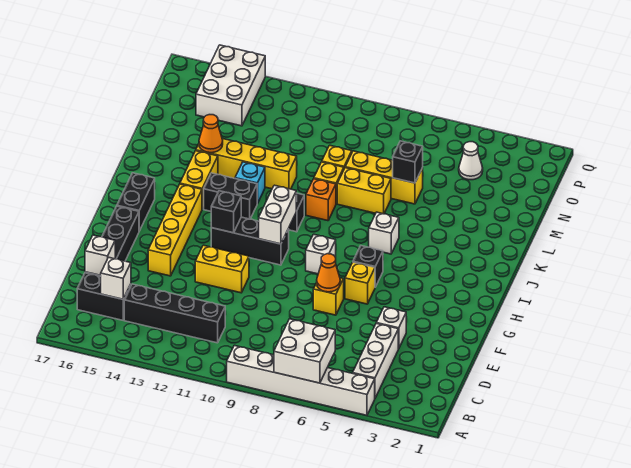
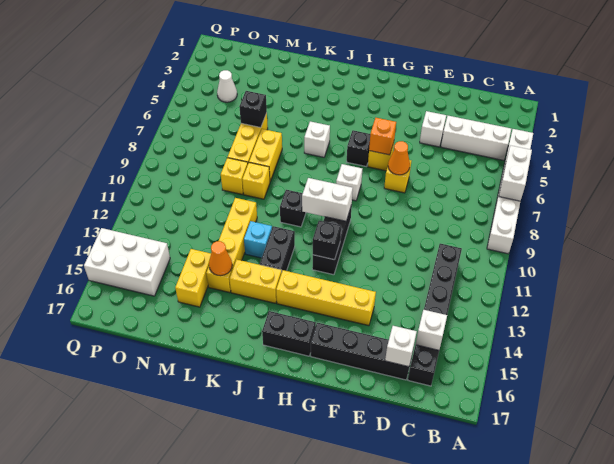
white brick A6:B7 level 2 -> white brick A6:A7 level 2
yellow brick F11:F12 level 1 -> yellow brick M14:M15 level 1
orange brick K9 level 1 -> orange brick G6 level 2

